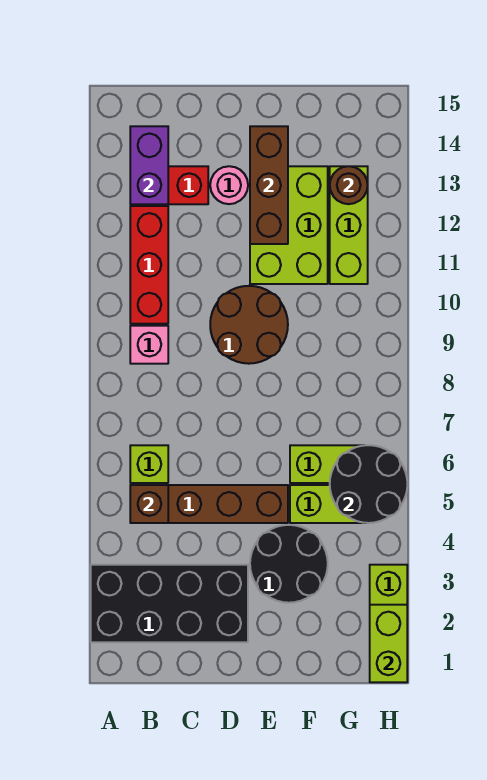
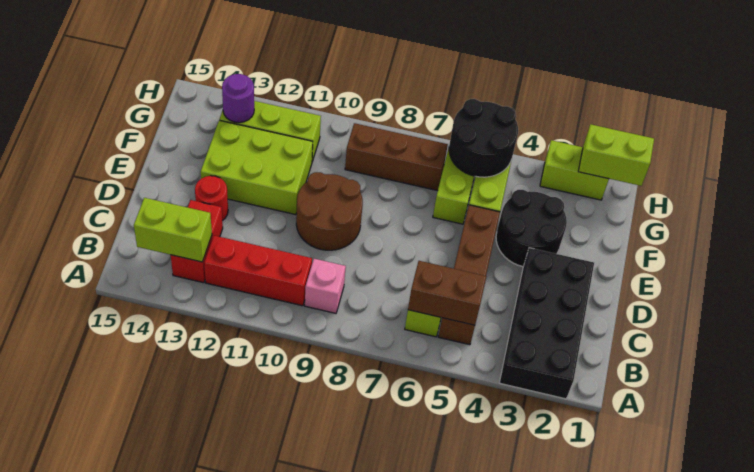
brown brick B5 level 2 -> brown brick B5:B6 level 2
purple brick B13:B14 level 2 -> lime brick B13:B14 level 2
pink round brick D13 level 1 -> red round brick D13 level 1
brown brick E12:E14 level 2 -> brown brick G7:G9 level 1
brown round brick G13 level 2 -> purple round brick G13 level 2

